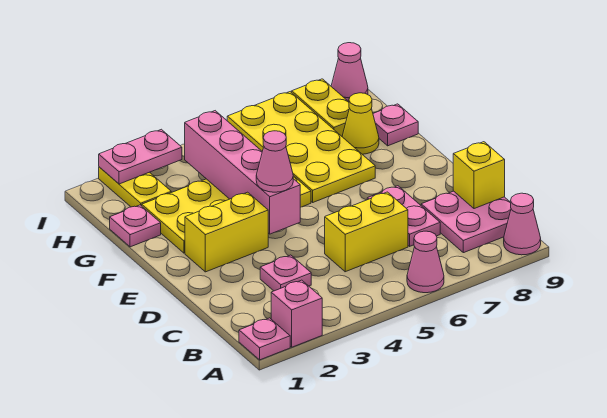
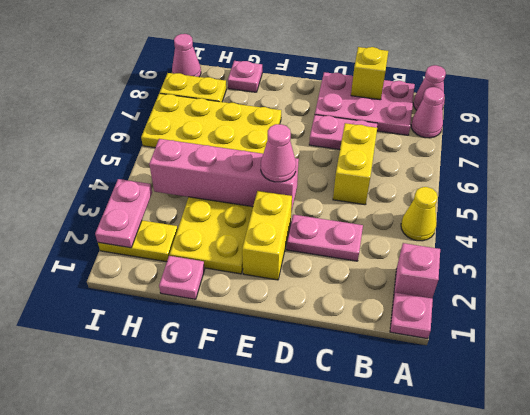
pink cone A6 level 1 -> pink cone A8 level 1
pink plate B8:C9 level 1 -> pink plate B8:D9 level 1
pink plate C3 level 1 -> pink plate C3:D3 level 1
yellow cone G8 level 1 -> yellow cone A4 level 1

